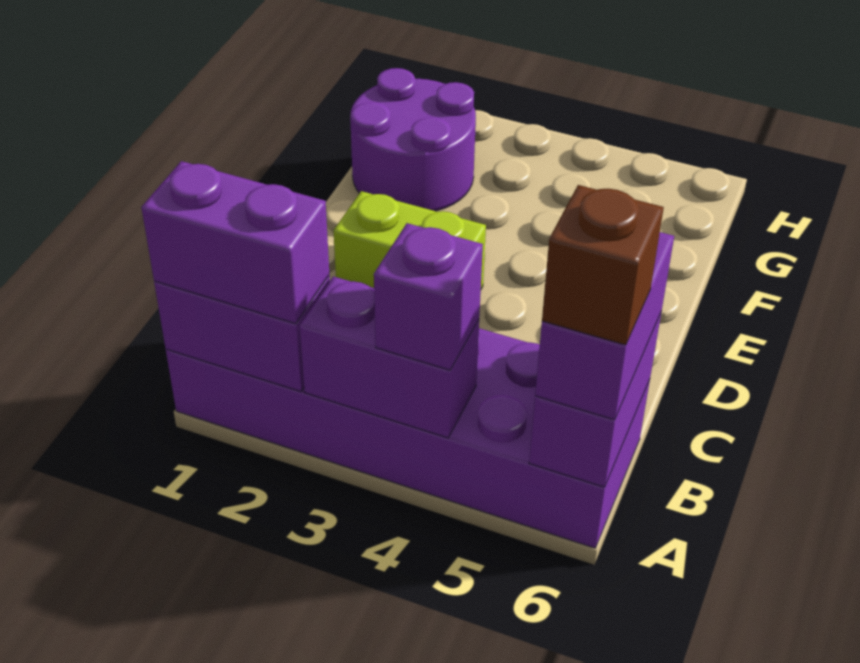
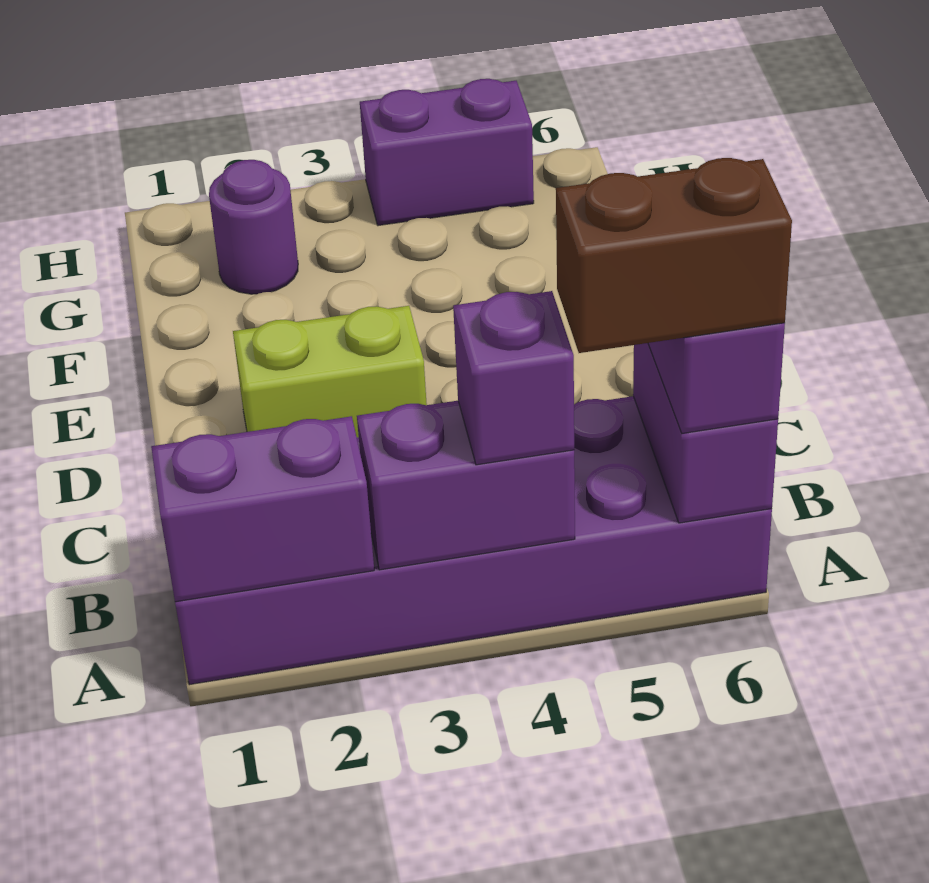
purple brick A1:A2 level 3 -> purple brick H4:H5 level 1
brown brick A6 level 4 -> brown brick A5:A6 level 4
purple round brick F1:G2 level 1 -> purple round brick G2 level 1

